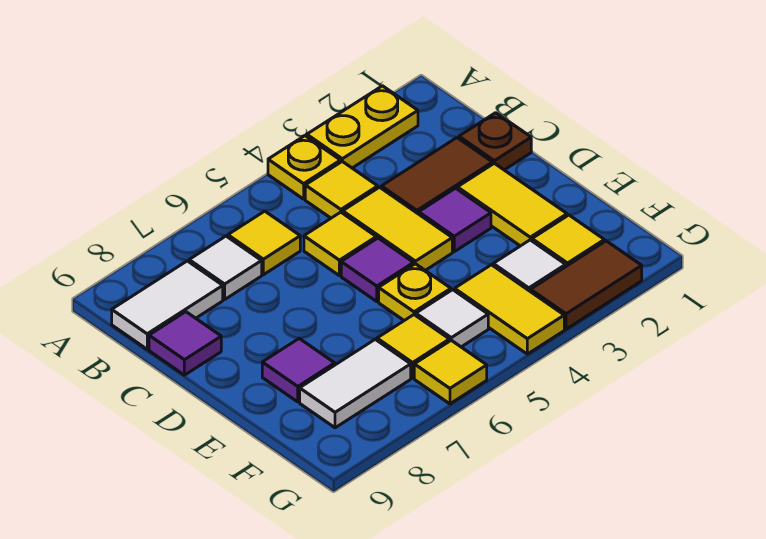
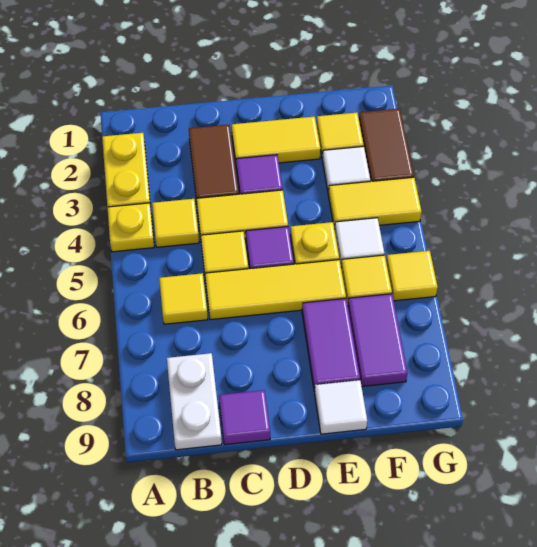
white tile B7 level 1 -> white tile E9 level 1
white tile B8:B9 level 1 -> white plate B8:B9 level 1
brown plate C1 level 1 -> none
none -> yellow tile C6:E6 level 1
purple tile E8 level 1 -> purple tile E7:E8 level 1
white tile F7:F8 level 1 -> purple tile F7:F8 level 1

